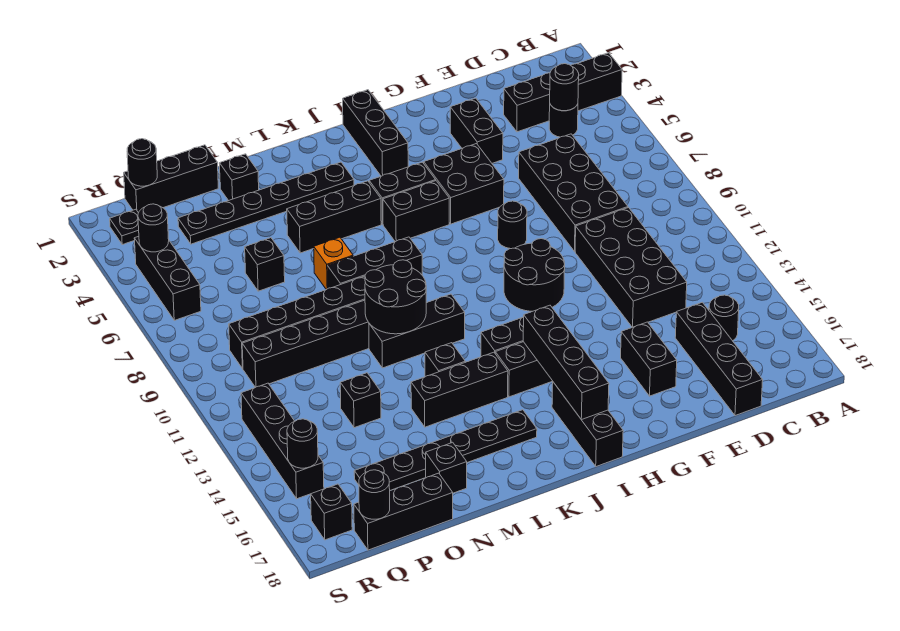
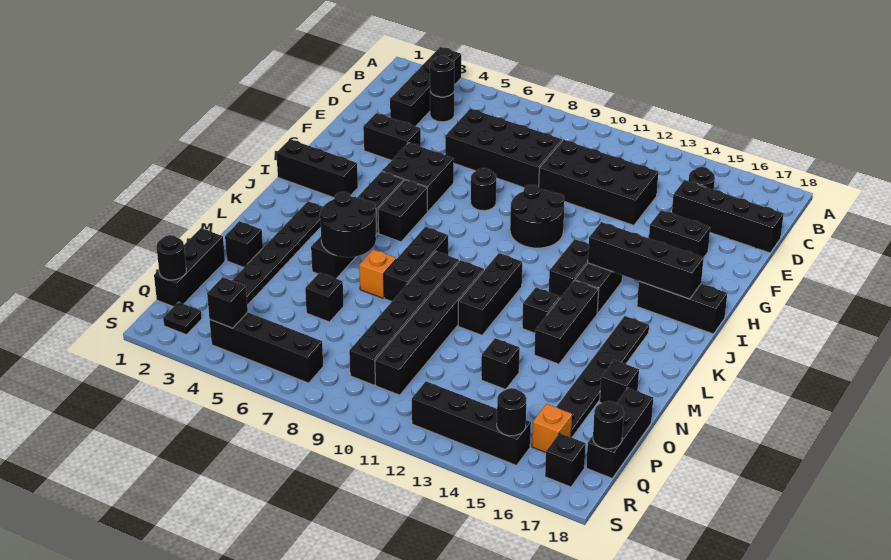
black round brick L10:M11 level 2 -> black round brick L5:M6 level 2
none -> orange brick Q16 level 1
black brick R4:R6 level 1 -> black brick R4:R7 level 1
black round brick R4 level 2 -> black brick R4 level 2

